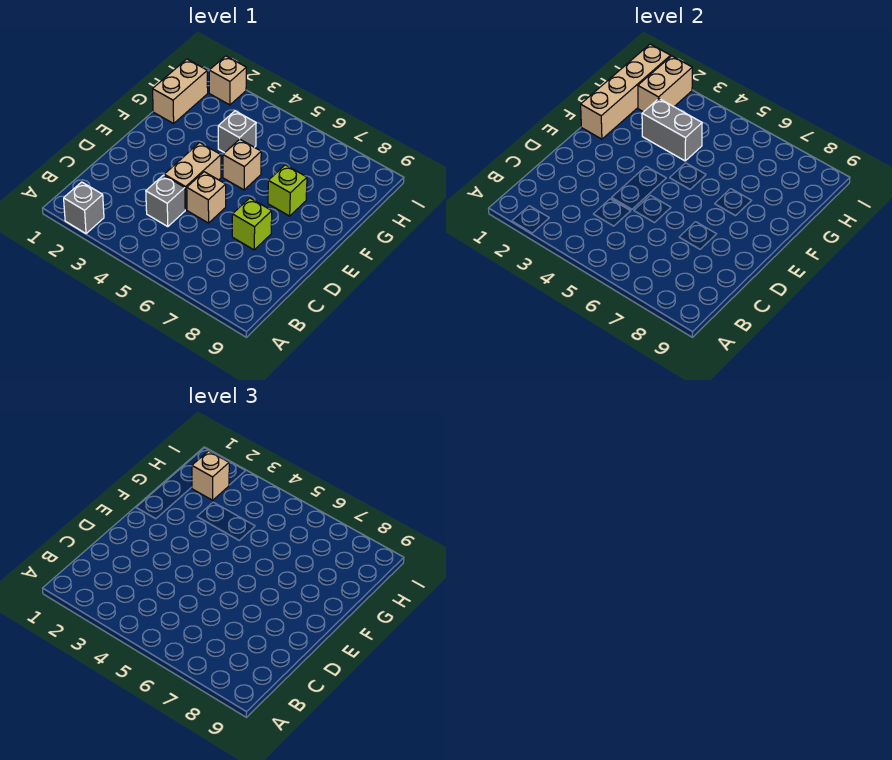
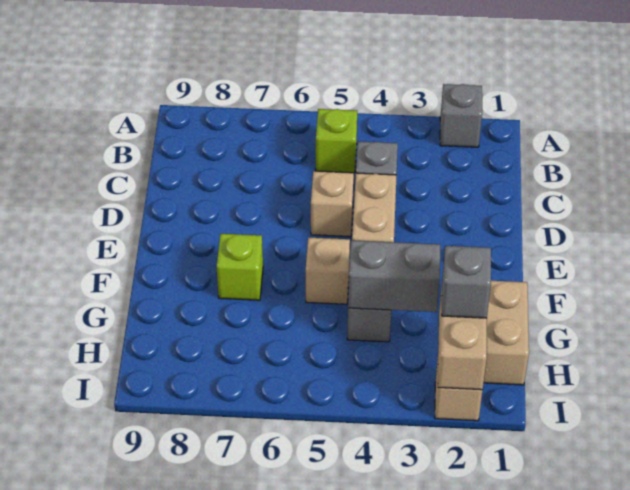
lime brick D7 level 1 -> lime brick B5 level 1
tan brick F1:I1 level 2 -> none
tan brick H2 level 3 -> grey brick H2 level 3

